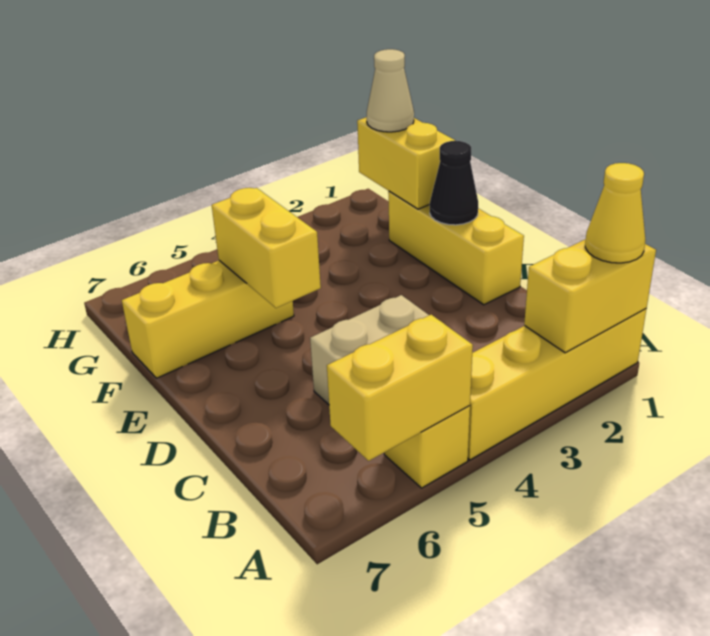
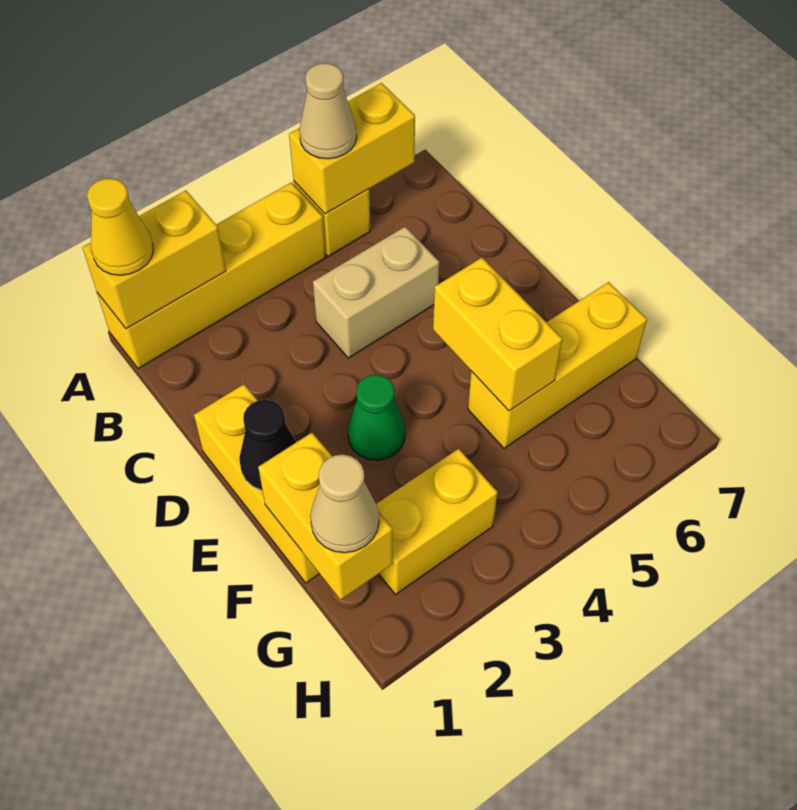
none -> tan cone A5 level 3
none -> green cone E3 level 1
none -> yellow brick G2:G3 level 1

